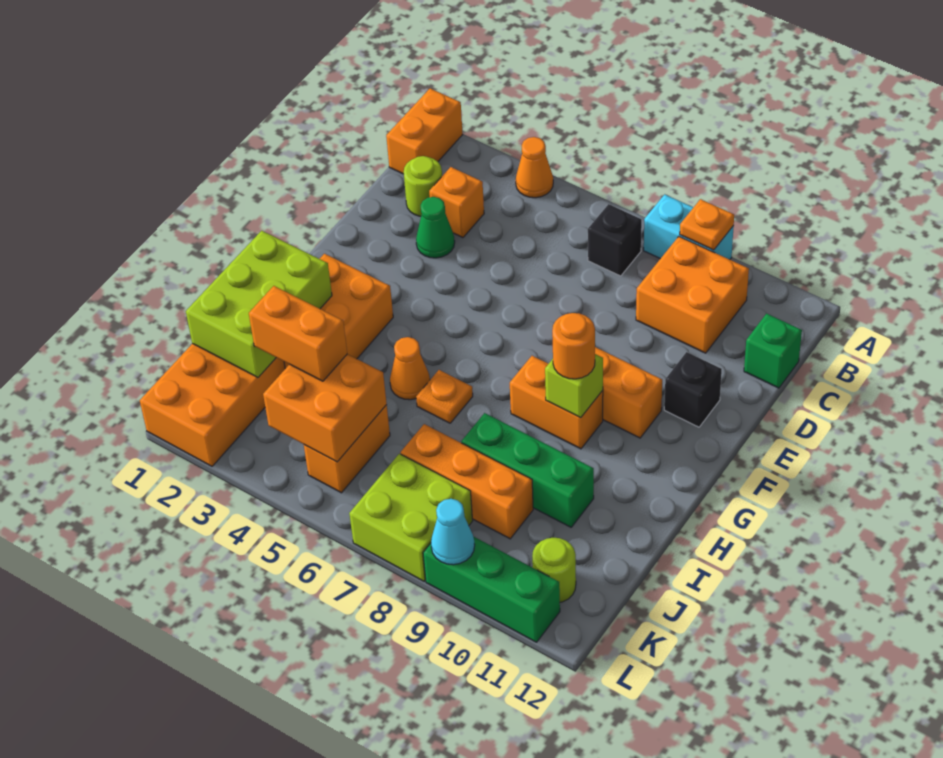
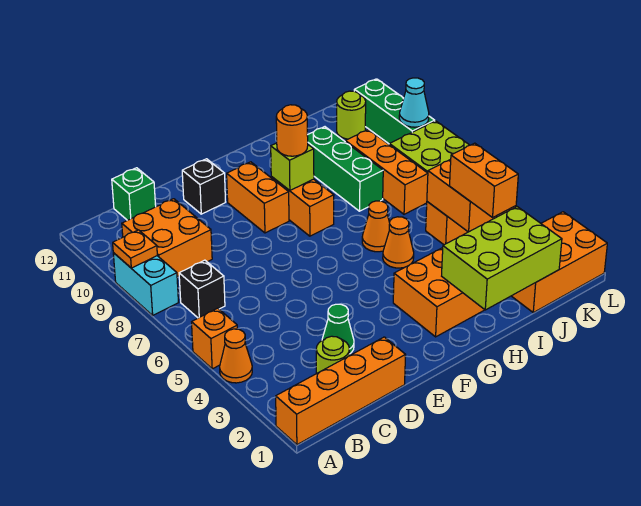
orange brick A1:B1 level 1 -> orange brick A1:D1 level 1
orange brick C3 level 1 -> orange brick A5 level 1
orange plate H6 level 1 -> orange cone H6 level 1

